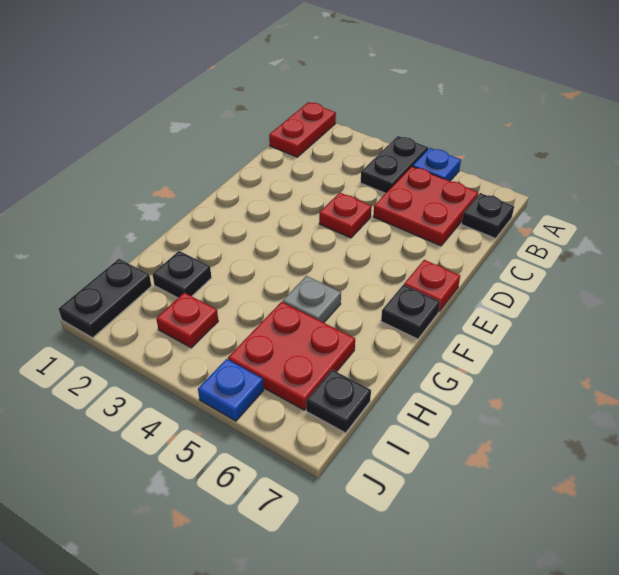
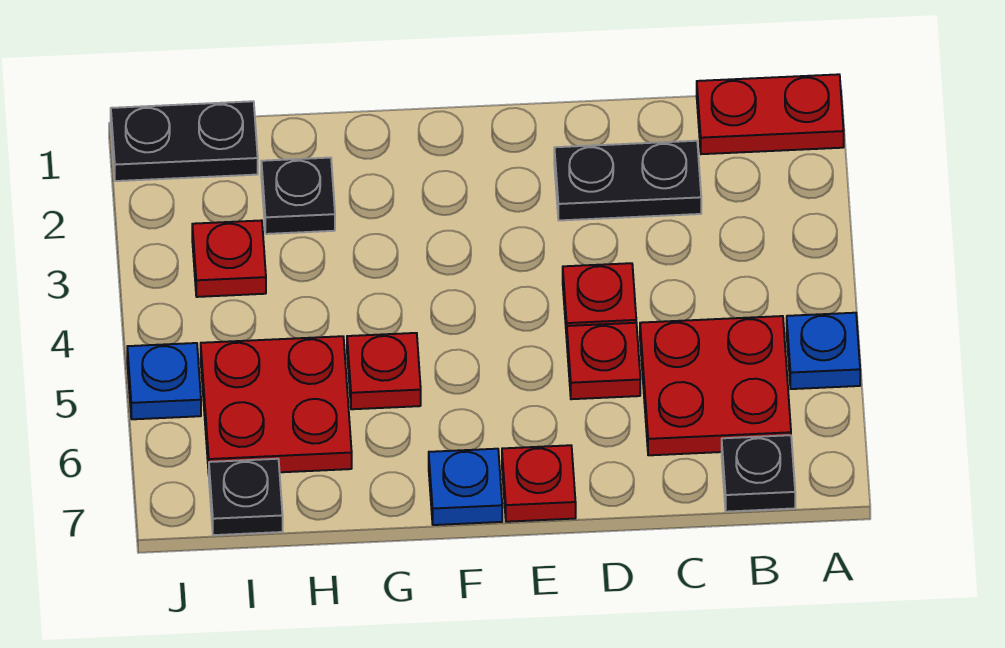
black plate A4:B4 level 1 -> black plate C2:D2 level 1
none -> red plate D5 level 1
black plate F7 level 1 -> blue plate F7 level 1
grey plate G5 level 1 -> red plate G5 level 1

